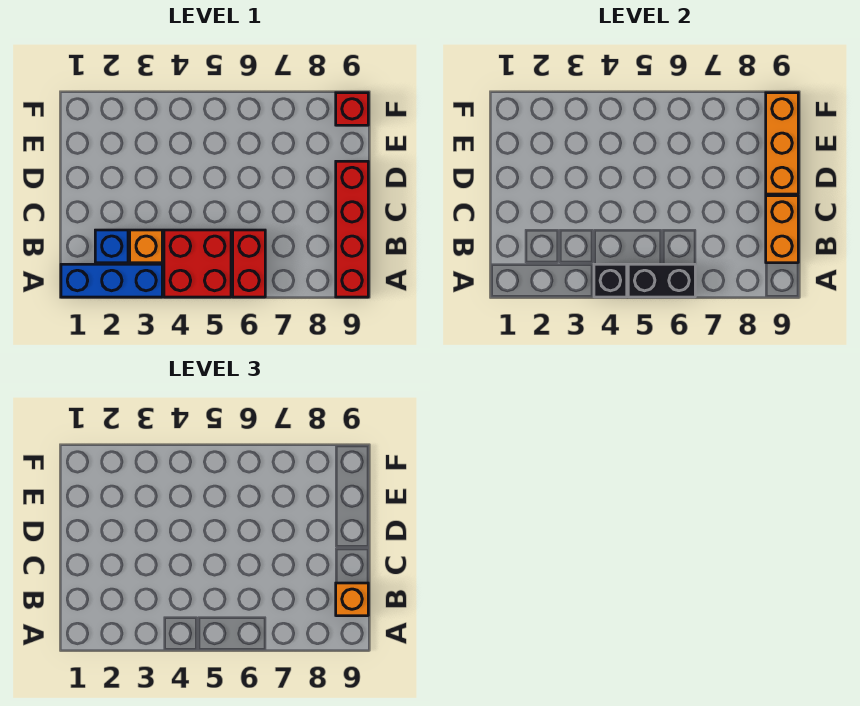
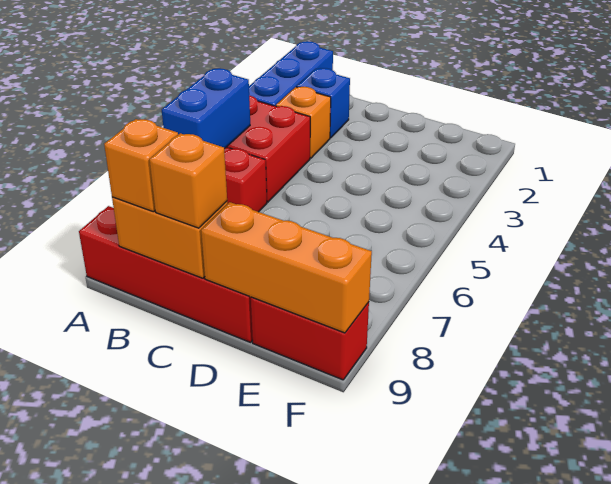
black brick A4 level 2 -> none
black brick A5:A6 level 2 -> blue brick A5:A6 level 2
none -> orange brick C9 level 3
red brick F9 level 1 -> red brick E9:F9 level 1

